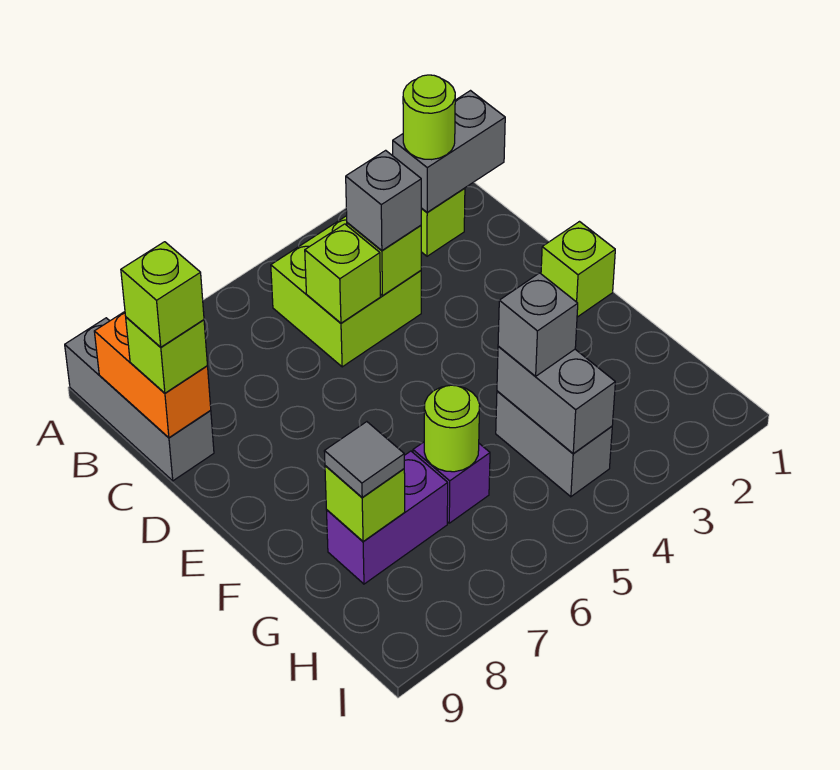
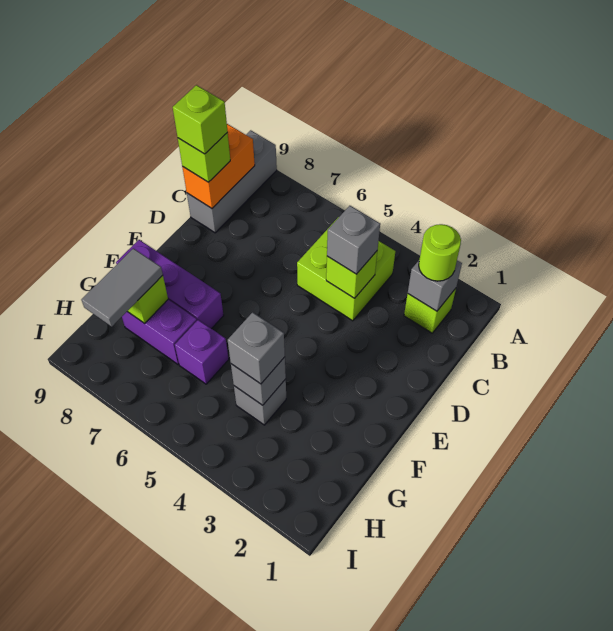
grey brick B1:B2 level 2 -> grey brick B2 level 2
lime brick C5 level 2 -> none
lime brick E1 level 1 -> none
none -> purple brick F7:F9 level 1
grey brick G4:H4 level 1 -> grey brick G4 level 1
grey brick G4:H4 level 2 -> grey brick G4 level 2
lime round brick G6 level 2 -> none
grey tile G8 level 3 -> grey tile G8:H8 level 3

